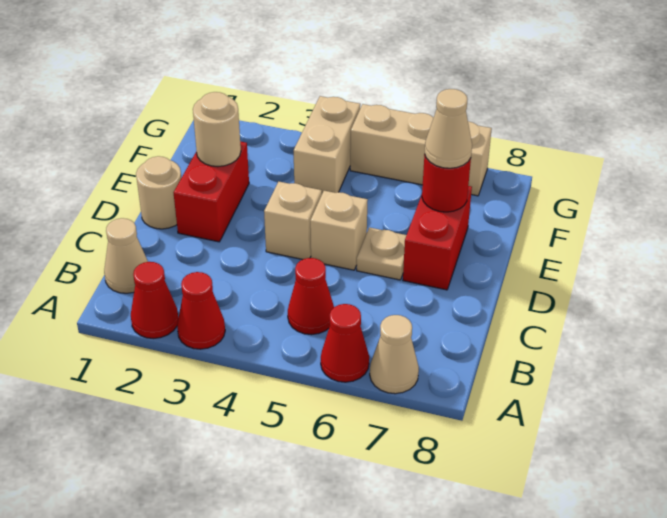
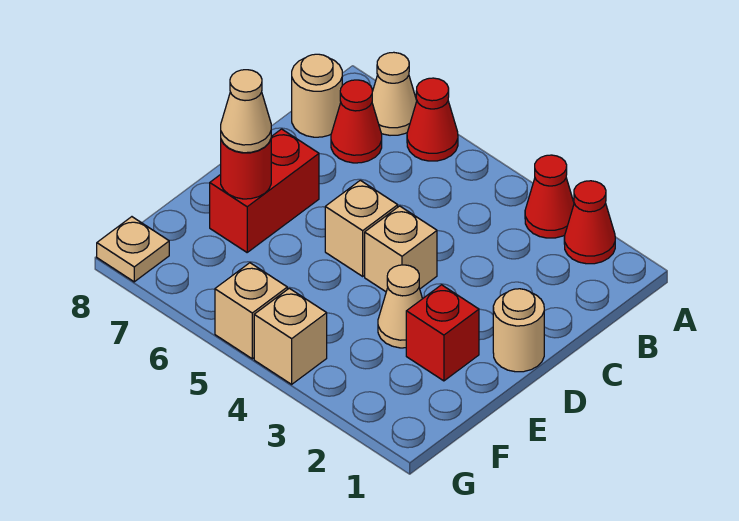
tan cone B1 level 1 -> tan cone E3 level 1
red cone B5 level 1 -> red cone B7 level 1
red brick D2:E2 level 1 -> red brick E2 level 1
tan plate D6 level 1 -> tan plate G8 level 1
tan round brick E2 level 2 -> tan round brick B8 level 1
tan brick F4:G4 level 1 -> tan brick G4 level 1
tan brick G5:G7 level 1 -> tan brick G5 level 1

